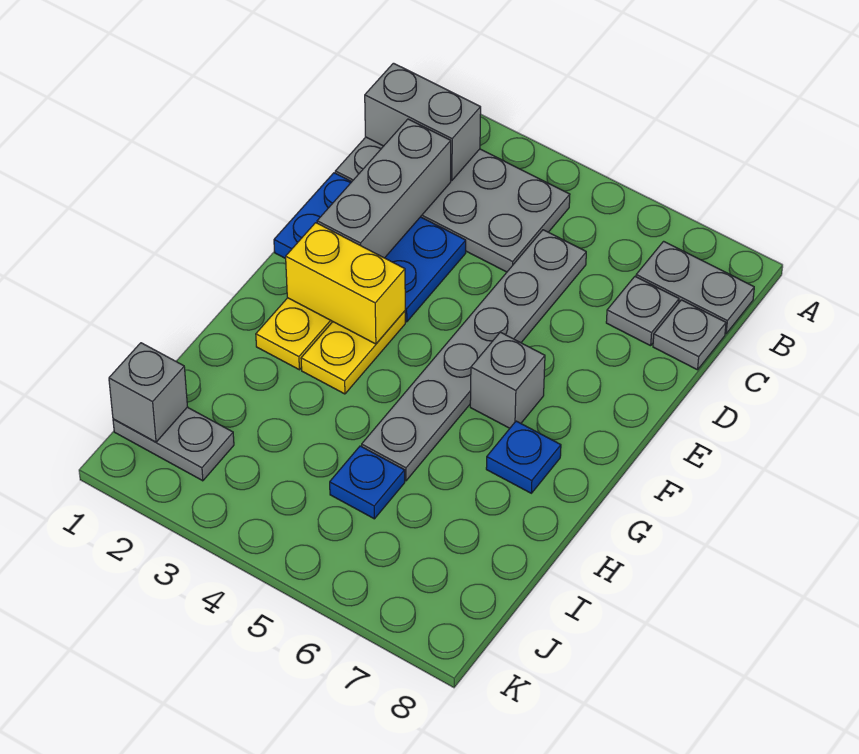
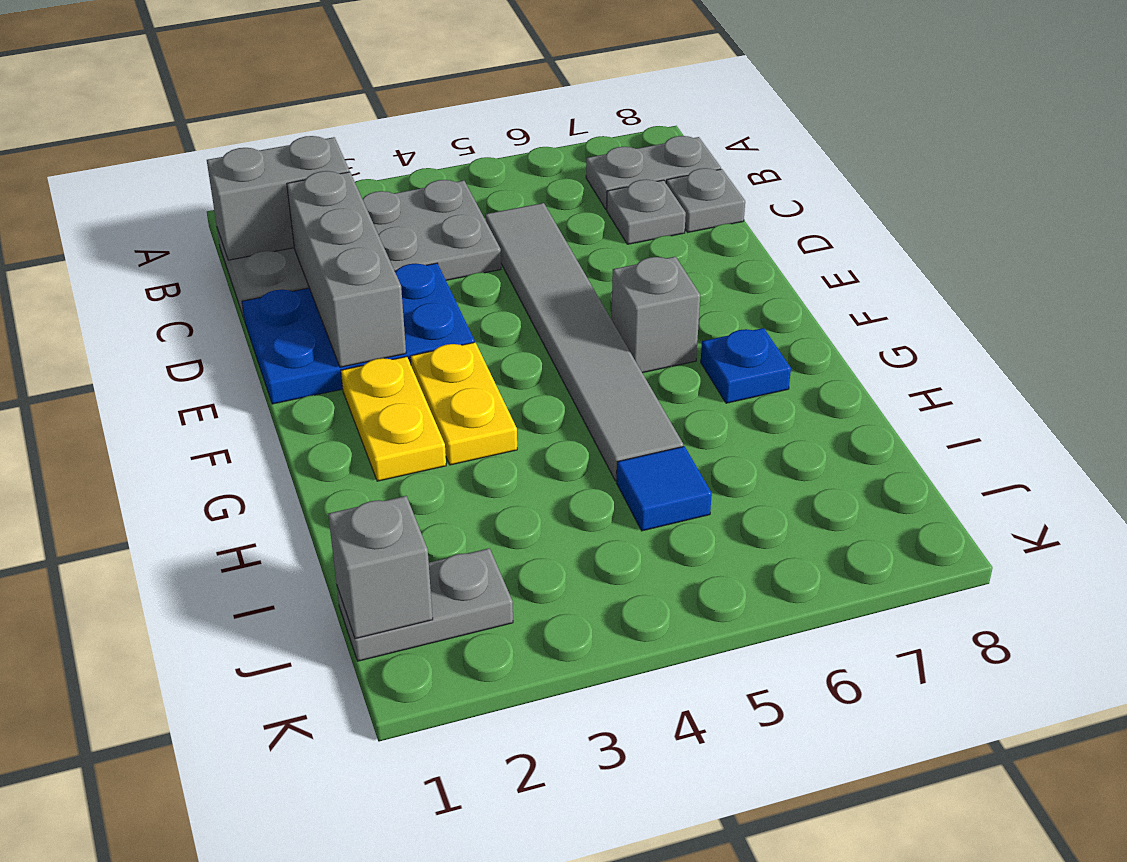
grey plate C5:H5 level 1 -> grey tile C5:H5 level 1
yellow brick F2:F3 level 2 -> none
blue plate I5 level 1 -> blue tile I5 level 1

